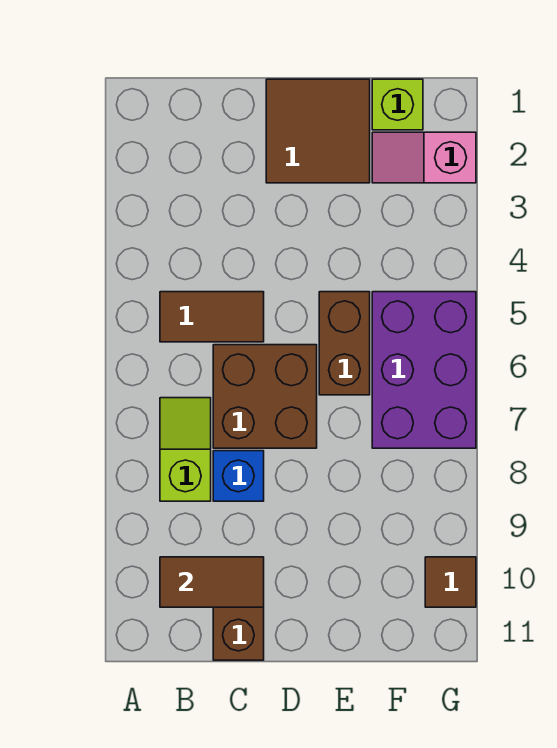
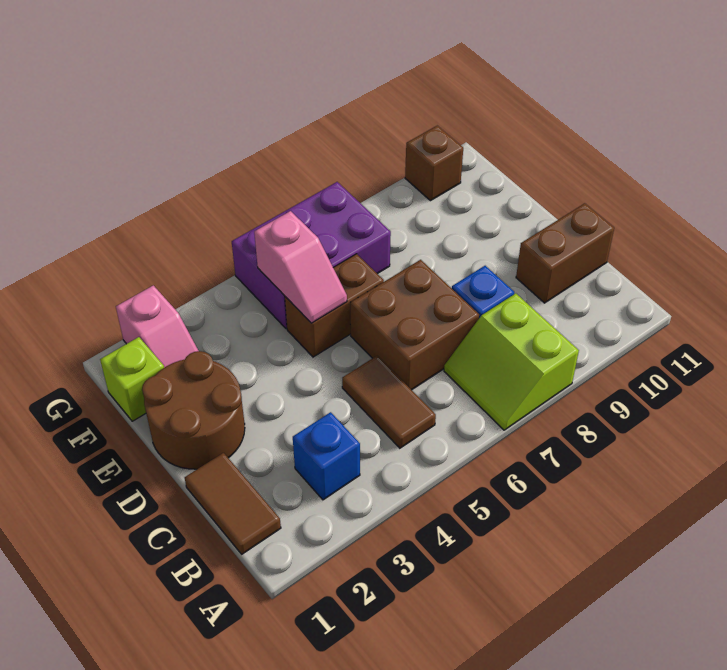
none -> blue brick B3 level 1
lime slope B7:B8 level 1 top 8 -> lime slope A7:B8 level 1 top 8
brown tile B10:C10 level 2 -> brown tile B1:C1 level 1
brown tile D1:E2 level 1 -> brown round brick D1:E2 level 1
none -> pink slope E5:F5 level 2 top F
brown tile G10 level 1 -> brown brick G10 level 1

